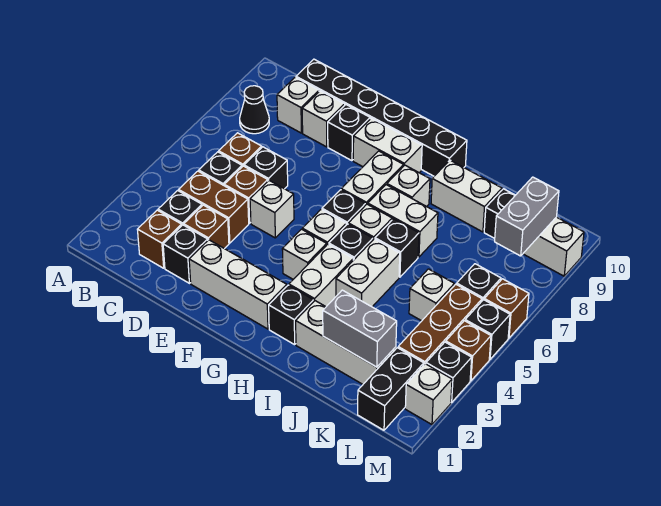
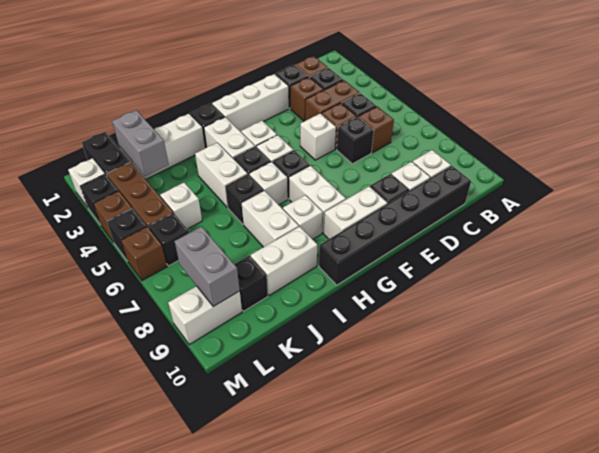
black cone B8 level 1 -> none
white brick H7:I7 level 1 -> white brick I7:I8 level 1
grey brick J2:K2 level 2 -> grey brick K2:K3 level 2

